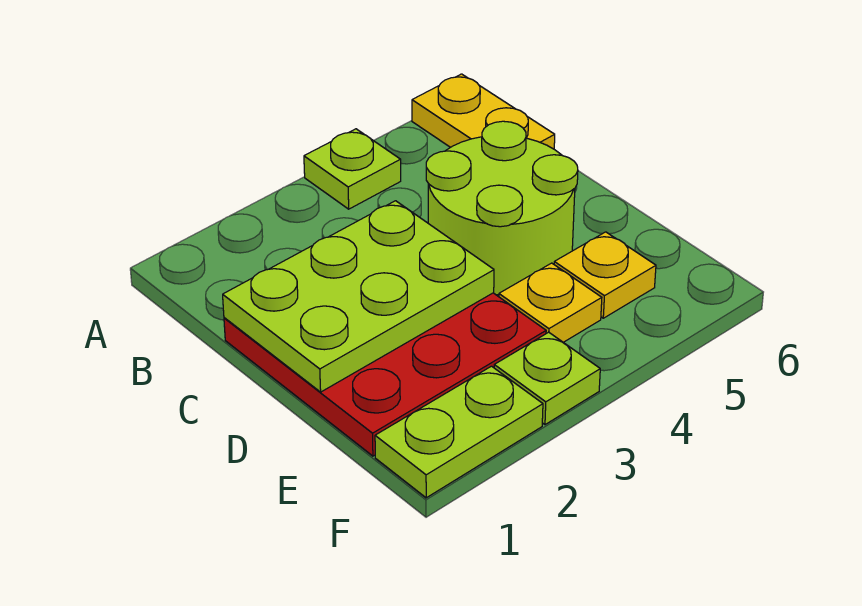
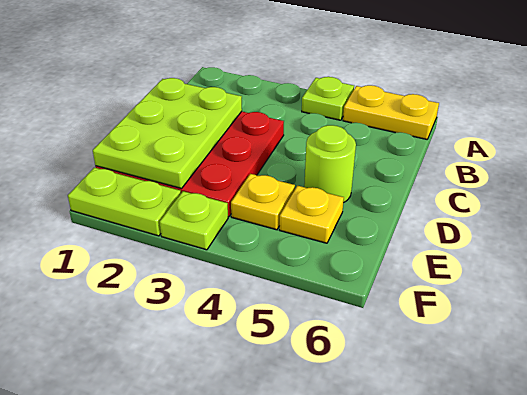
yellow plate A6:B6 level 1 -> yellow plate A5:A6 level 1
lime plate C1:D3 level 2 -> lime plate C1:E2 level 2
lime round brick C4:D5 level 1 -> lime round brick D5 level 1

